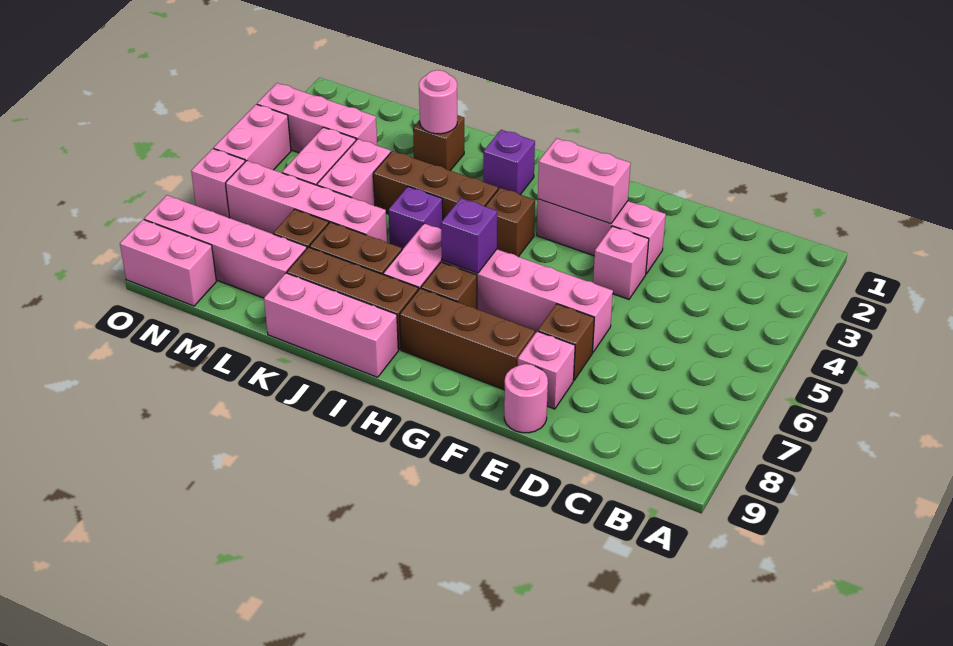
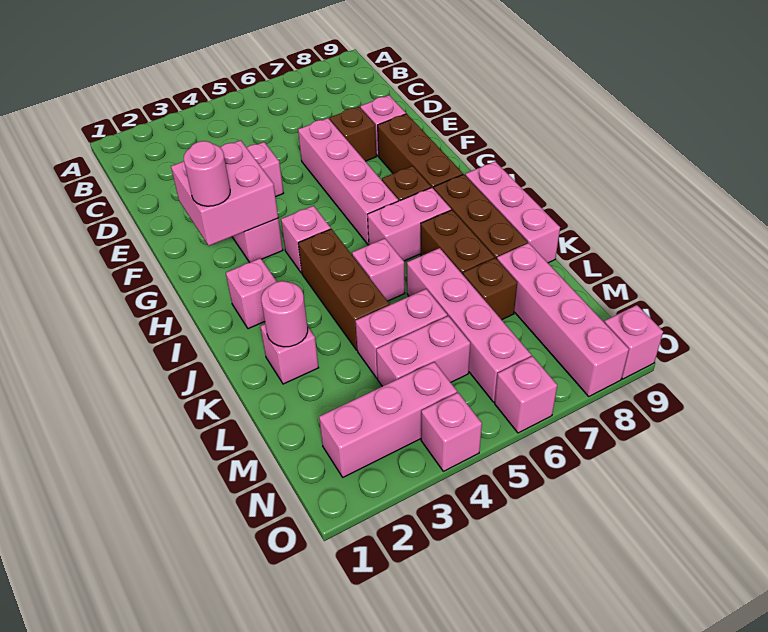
pink round brick E9 level 1 -> pink round brick G2 level 3
pink brick F3:G3 level 2 -> pink brick F2:G3 level 2
brown brick H4 level 1 -> pink brick H4 level 1
purple brick H6 level 2 -> none
purple brick I2 level 1 -> pink brick I2 level 1
purple brick J5 level 1 -> pink brick J5 level 1
brown brick K2 level 1 -> pink brick K2 level 1
pink brick M3:O3 level 1 -> pink brick N2:N4 level 1
pink brick N9:O9 level 1 -> pink brick O9 level 1
pink brick O4:O5 level 1 -> pink brick O4 level 1

